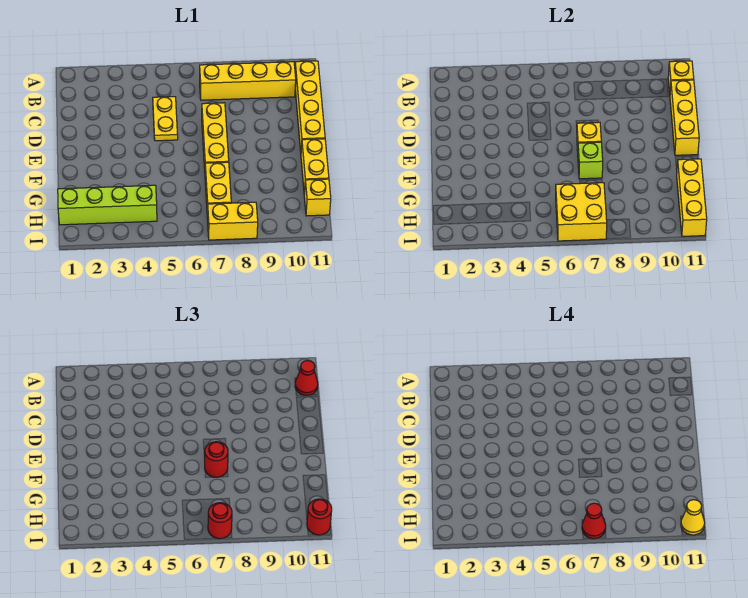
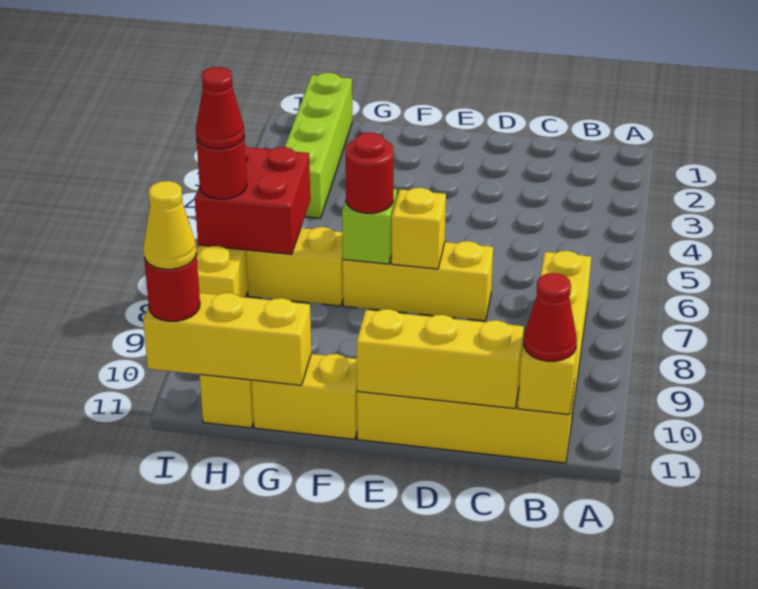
yellow plate C5:D5 level 1 -> none
yellow brick H6:I7 level 2 -> red brick H6:I7 level 2

